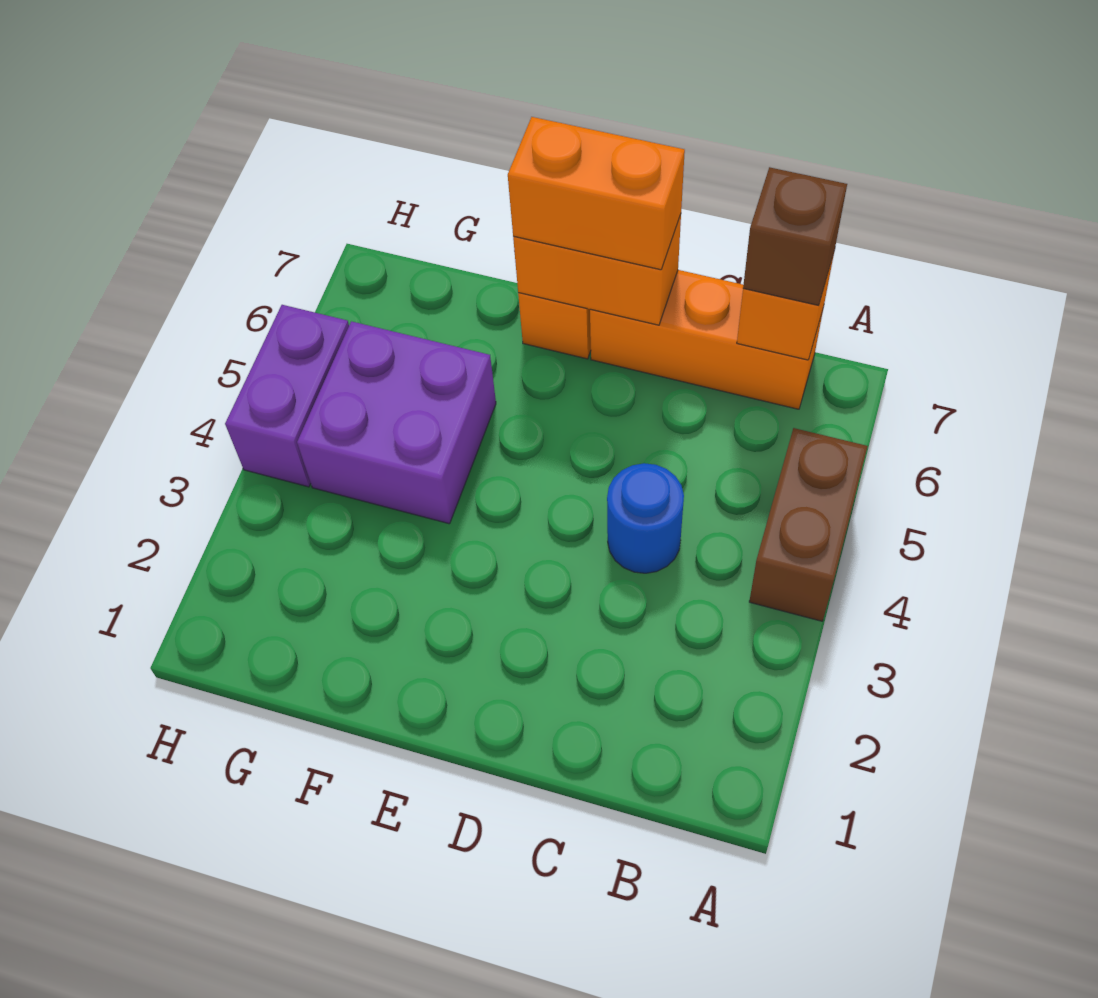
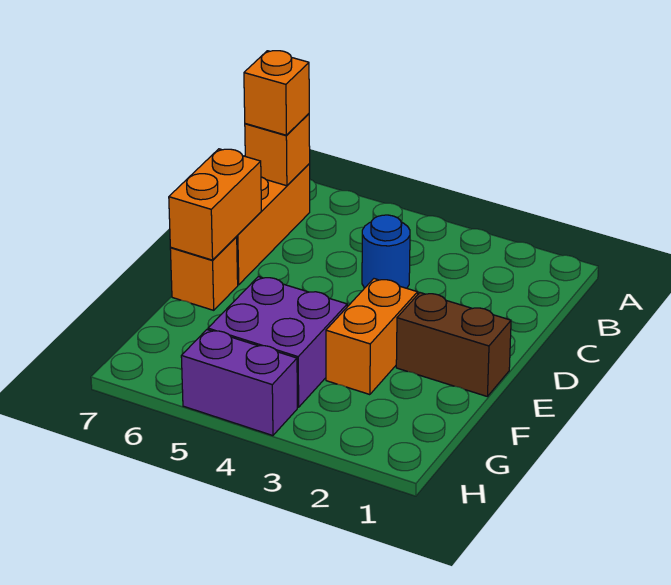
brown brick A4:A5 level 1 -> brown brick E1:E2 level 1
brown brick B7 level 3 -> orange brick B7 level 3
orange brick D7:E7 level 3 -> orange brick E3:F3 level 1

